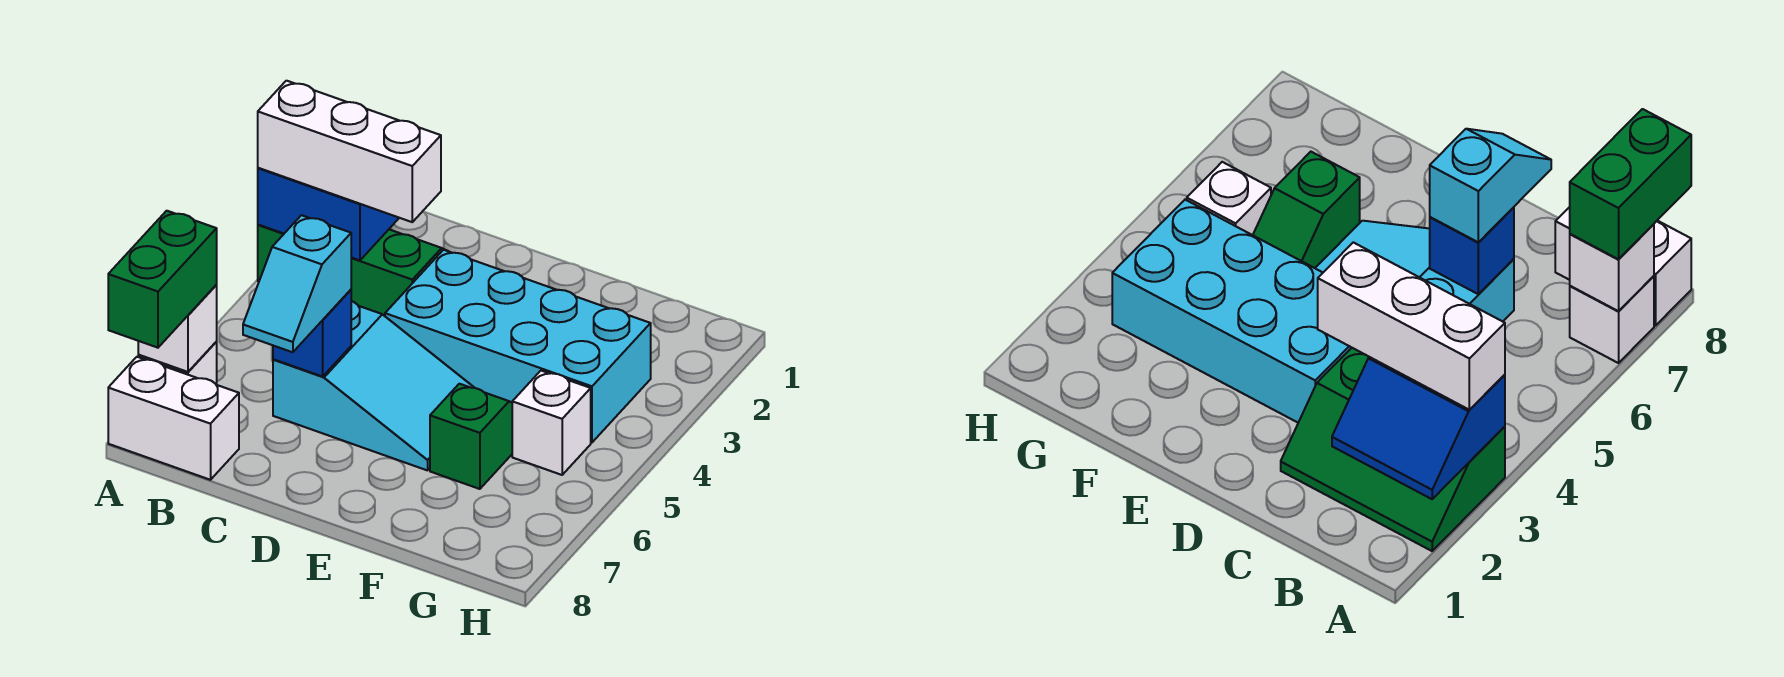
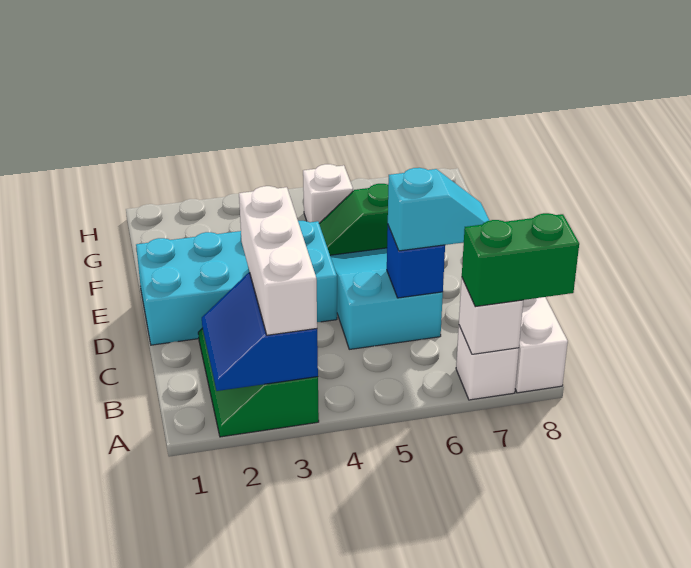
cyan brick D3:G4 level 1 -> cyan brick D1:E4 level 1

